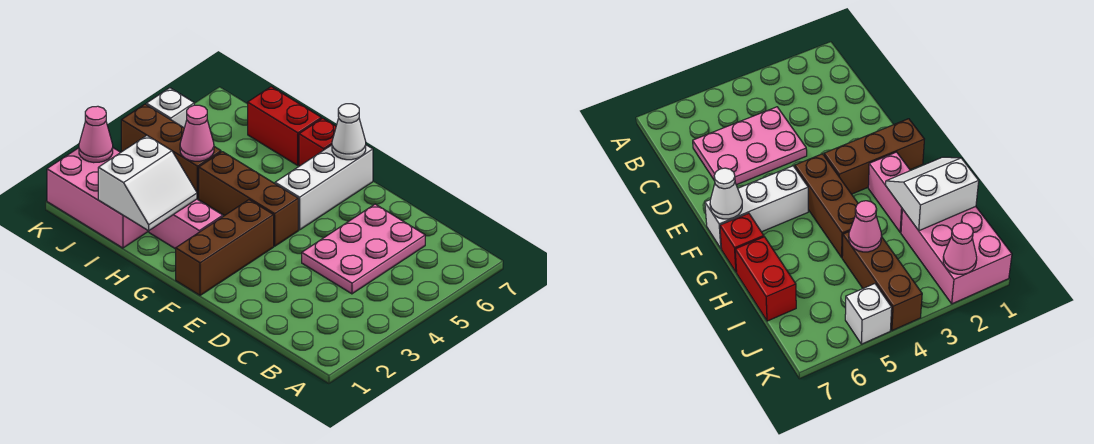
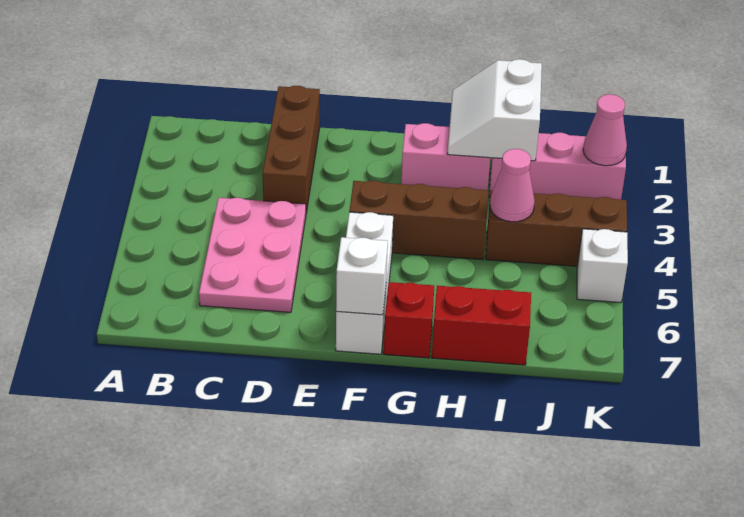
brown brick F1:F3 level 1 -> brown brick D1:D3 level 1
white cone F7 level 2 -> white brick F7 level 2
pink brick I1:K2 level 1 -> pink brick I2:K2 level 1

